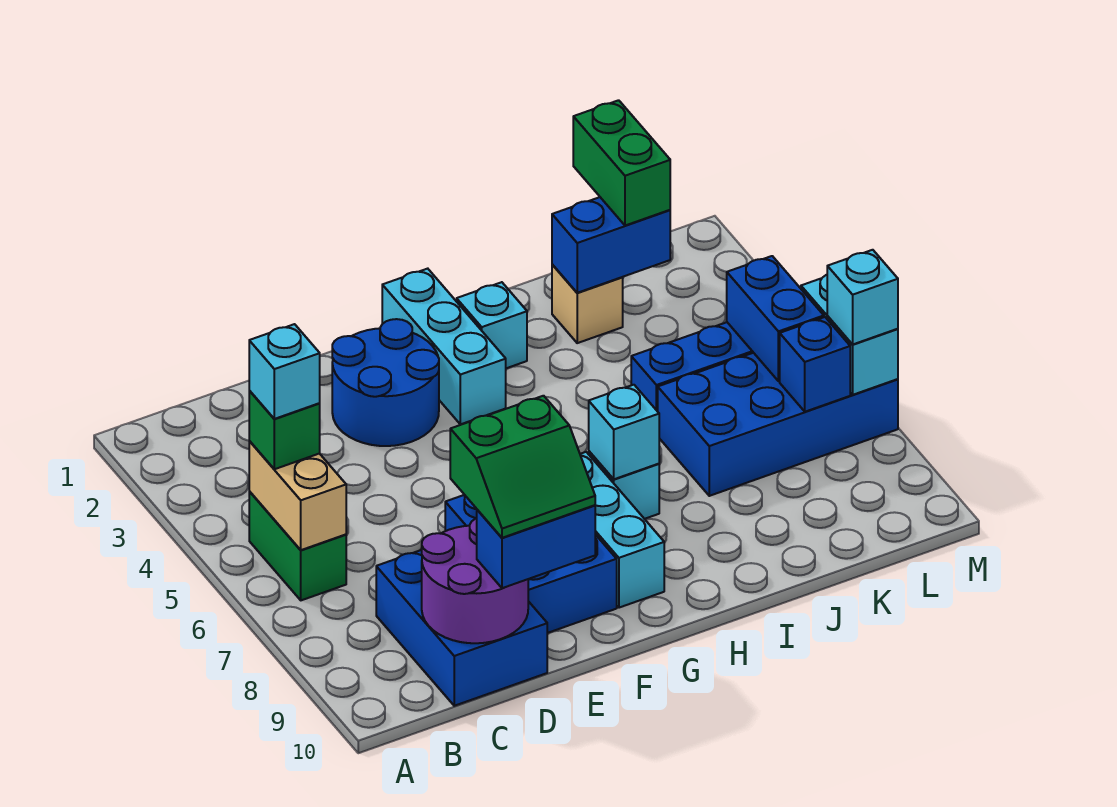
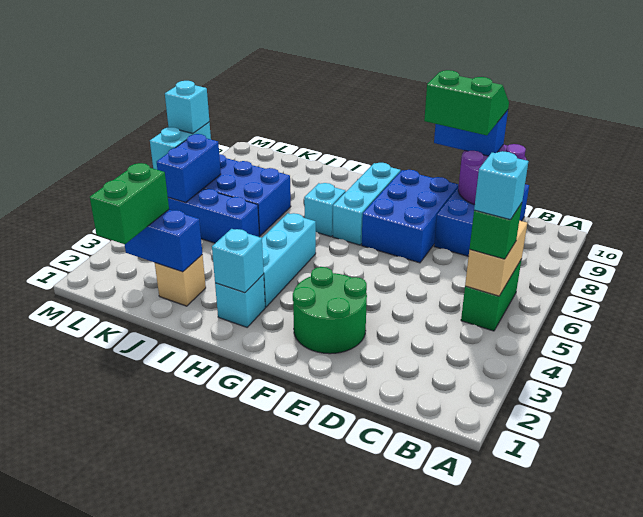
blue round brick E2:F3 level 1 -> green round brick E2:F3 level 1
cyan brick G1:G3 level 1 -> cyan brick H3:H5 level 1
cyan brick H7 level 2 -> cyan brick H2 level 2
blue brick L7 level 2 -> none

